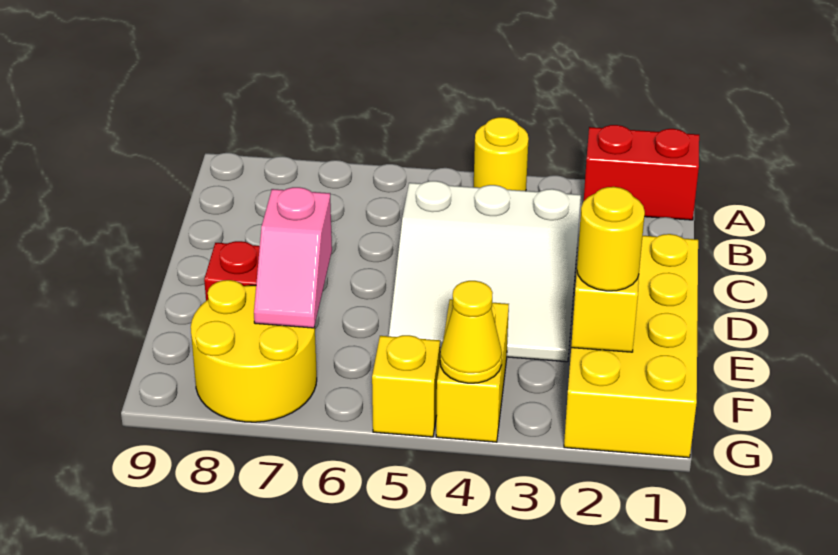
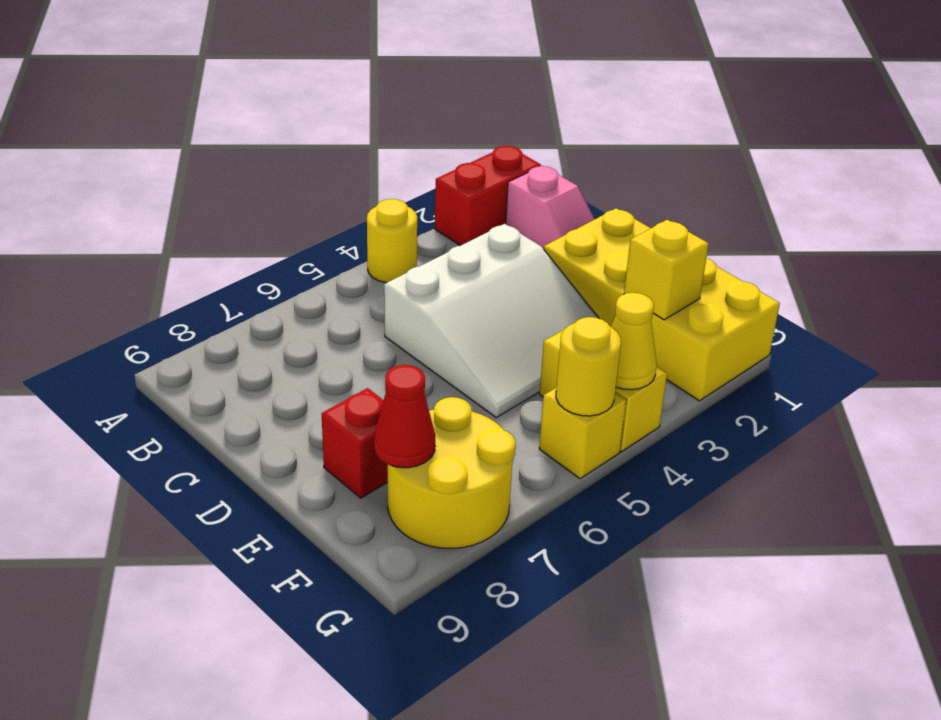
pink slope E7:F7 level 2 top E -> pink slope B1:C1 level 1 top B
yellow round brick F2 level 3 -> yellow round brick G5 level 2
none -> red cone F8 level 2

